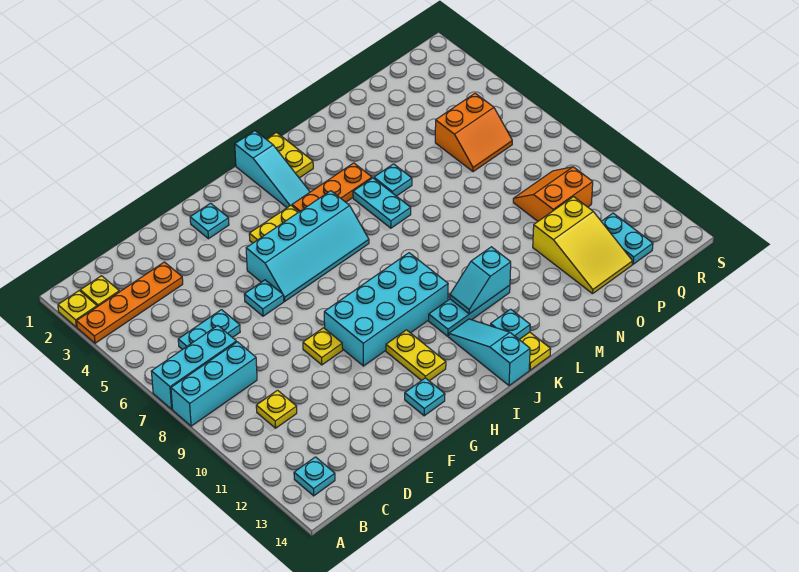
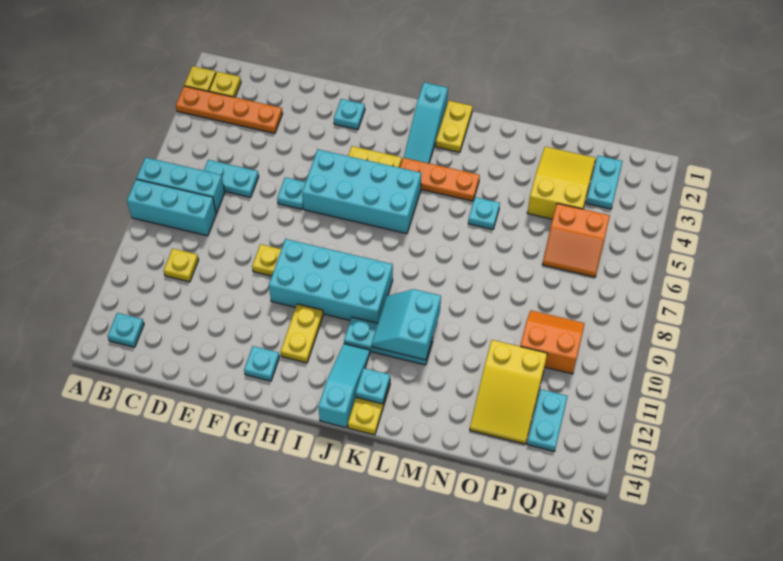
cyan slope G5:J6 level 1 top 5 -> cyan brick G5:J6 level 1
cyan slope K11:L11 level 2 top L -> cyan slope K10:L11 level 2 top L
cyan plate L5:L6 level 1 -> cyan plate Q2:Q3 level 1
none -> yellow slope O2:P4 level 1 top 4

